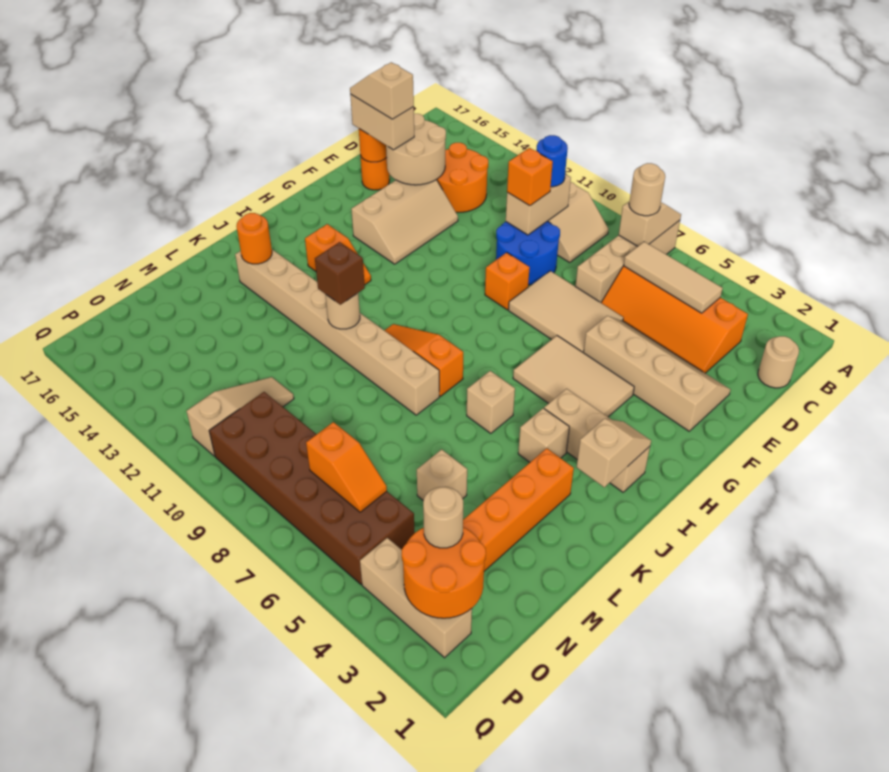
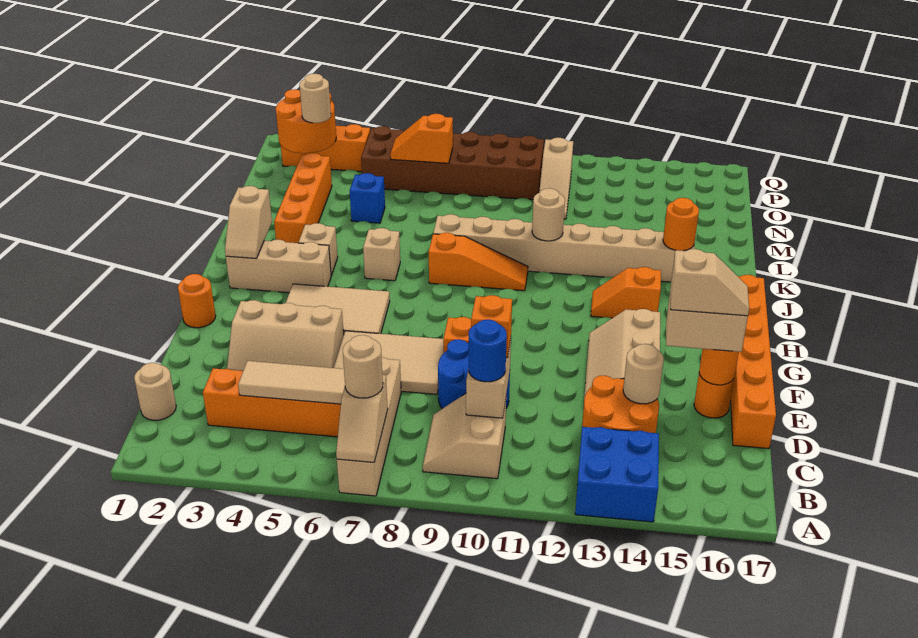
none -> blue brick A13:B14 level 1
tan round brick D14:E15 level 2 -> tan round brick D14 level 2
none -> orange brick D17:I17 level 1
tan slope E2:F5 level 1 top F -> tan slope E3:F5 level 1 top F
none -> orange round brick G1 level 1
brown brick K11 level 3 -> none
tan brick M5 level 1 -> blue brick M5 level 1
tan brick P2:P4 level 1 -> orange brick P2:P4 level 1

